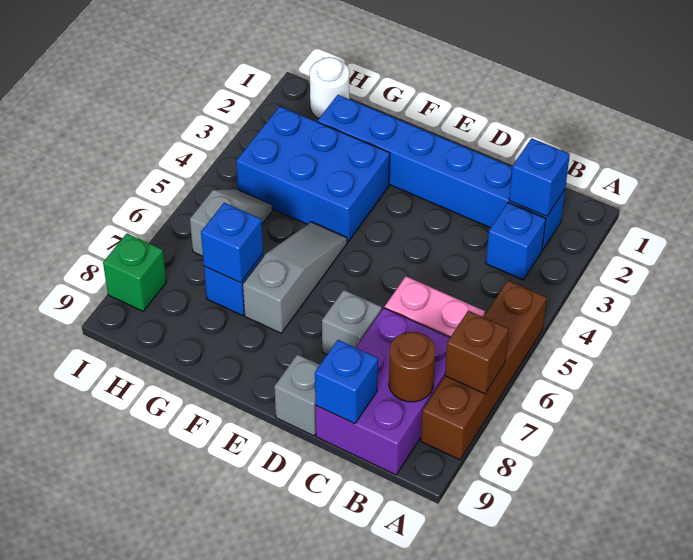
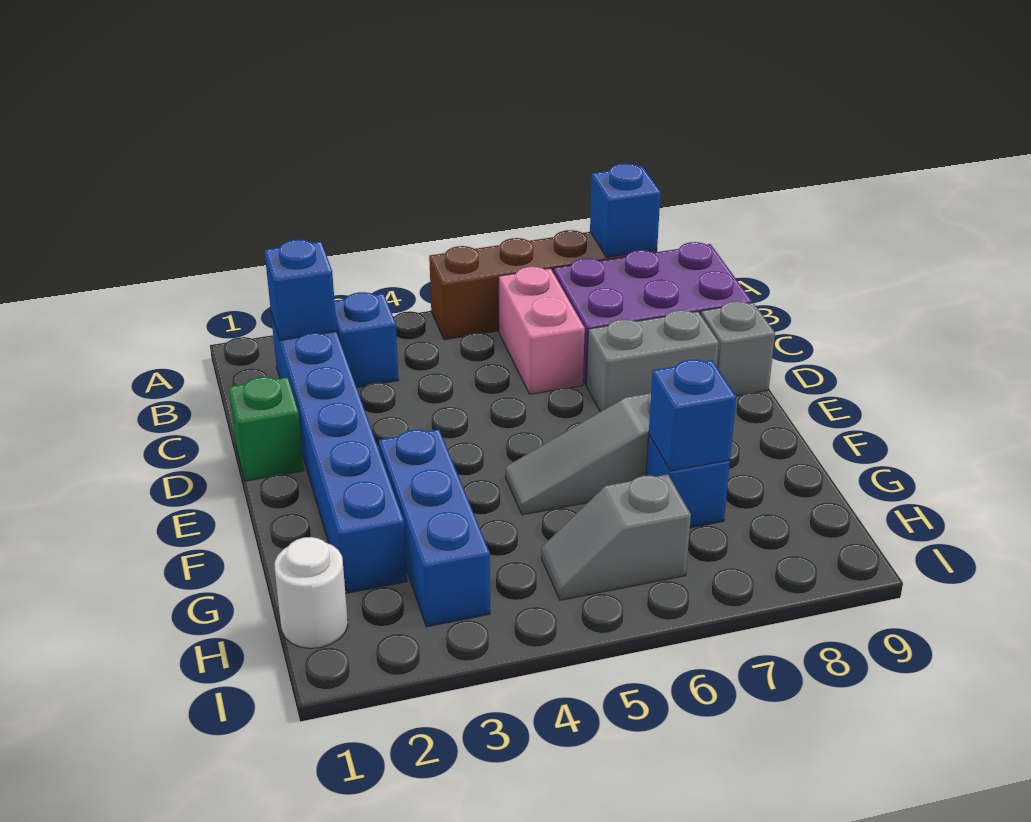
brown brick A7 level 2 -> none
brown round brick B8 level 2 -> none
blue brick C9 level 2 -> blue brick A8 level 2
grey brick D7 level 1 -> grey brick D7:D8 level 1
blue brick F3:H4 level 1 -> blue brick F3:H3 level 1
green brick I8 level 1 -> green brick D1 level 1

